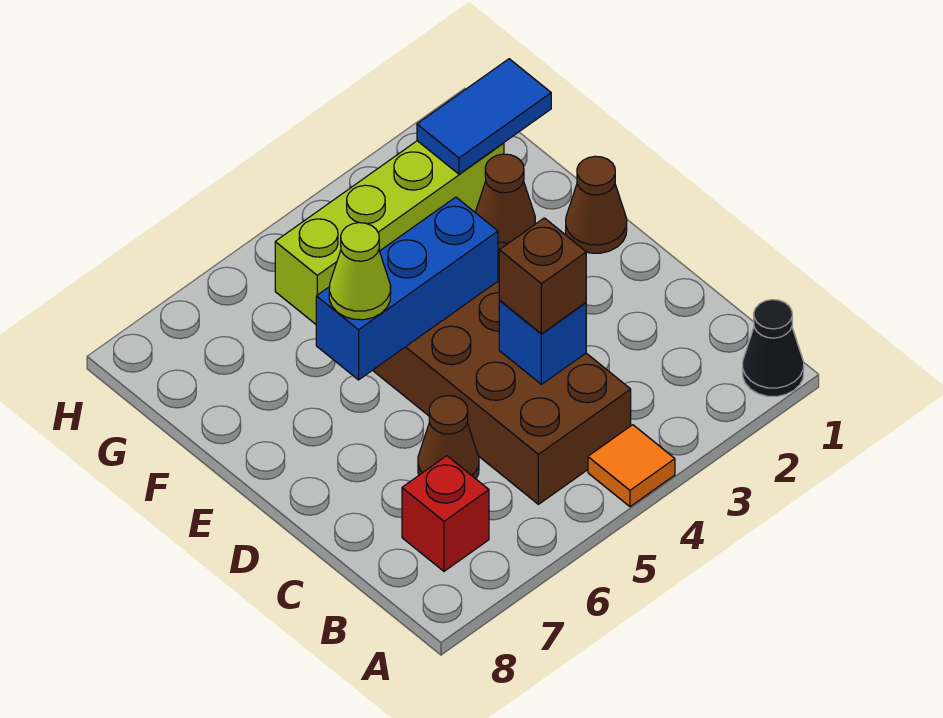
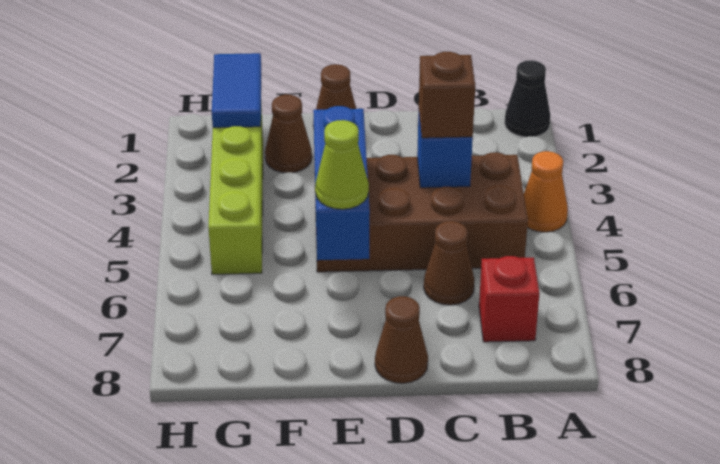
orange tile A4 level 1 -> orange cone A4 level 1
none -> brown cone D8 level 1

